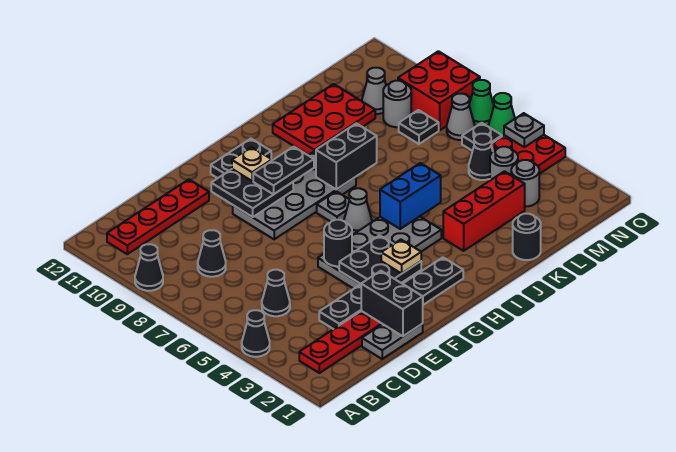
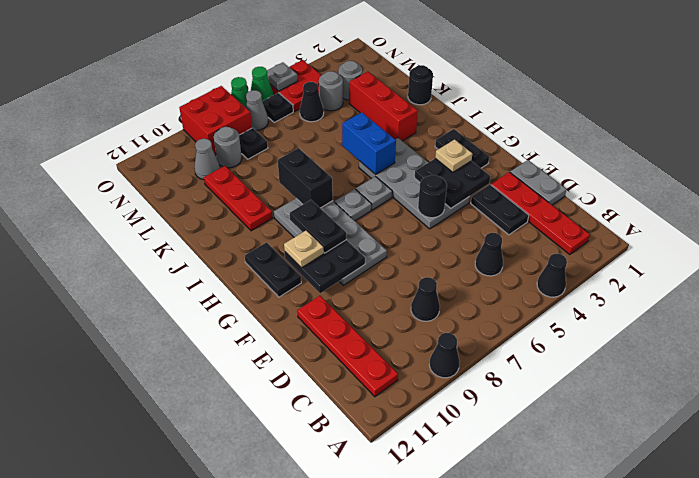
black brick E1:E2 level 2 -> none
grey cone H6 level 1 -> grey plate H6 level 1
red plate J10:L11 level 1 -> red plate J10:L10 level 1

